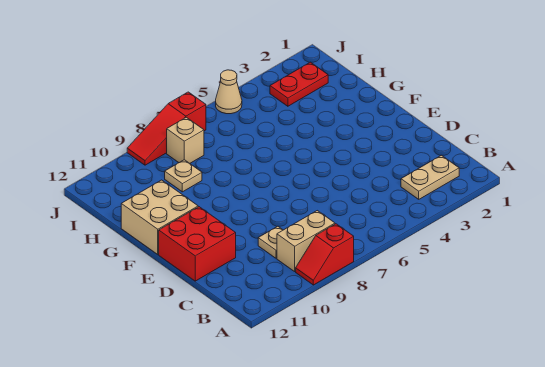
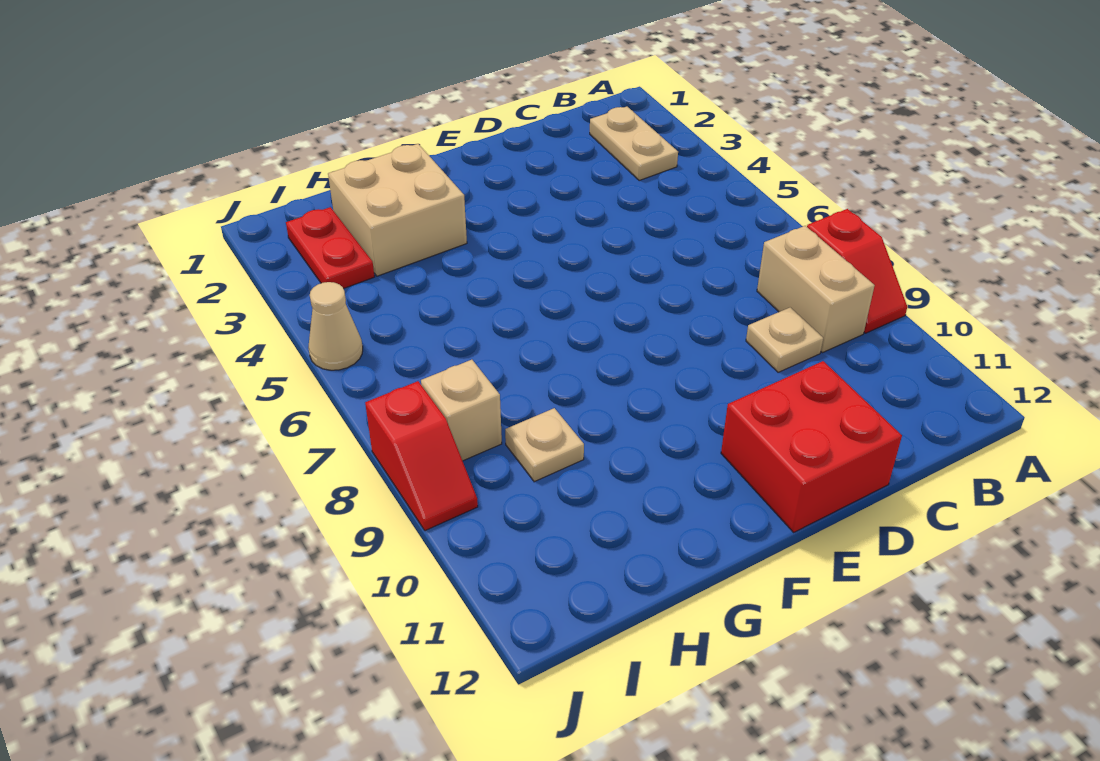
tan brick F11:G12 level 1 -> tan brick G2:H3 level 1
red slope J7:J9 level 1 top 7 -> red slope J8:J9 level 1 top 8

